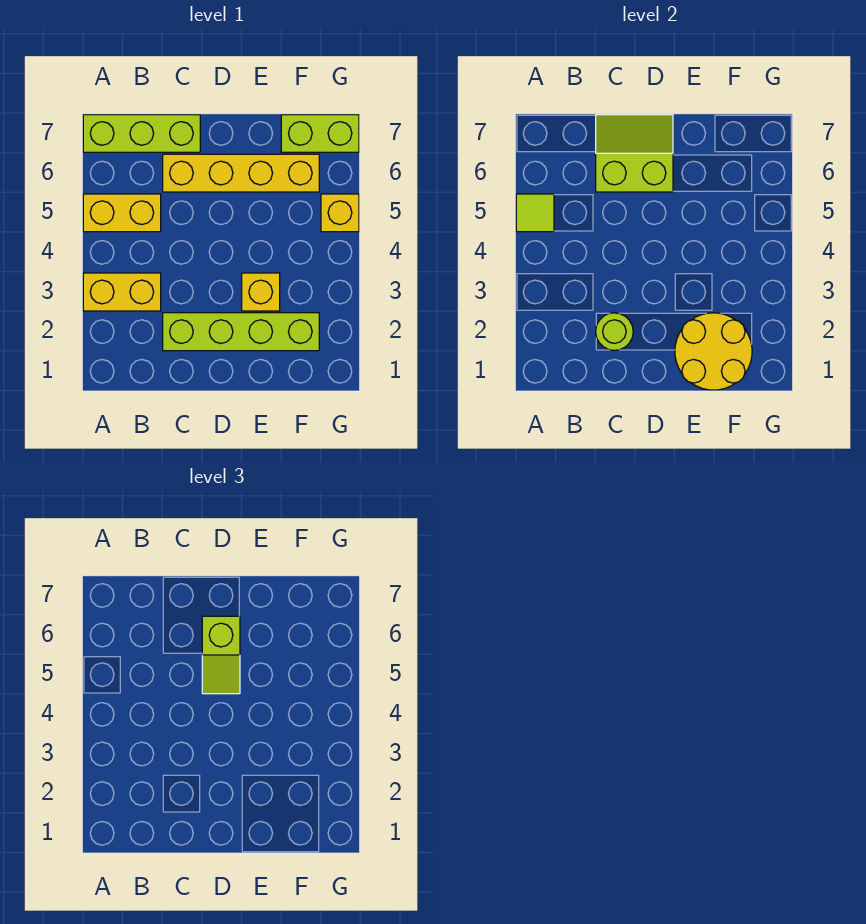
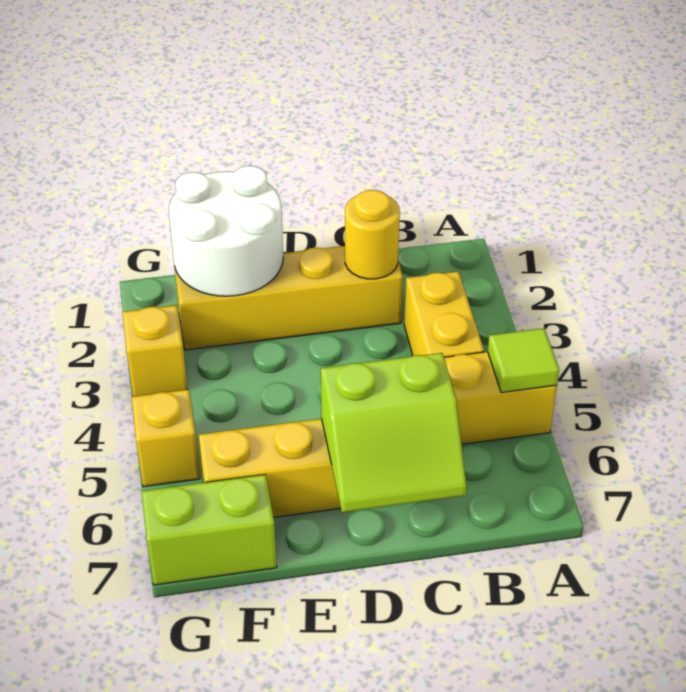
yellow brick A3:B3 level 1 -> yellow brick B3:B4 level 1
lime brick A7:C7 level 1 -> none
lime brick C2:F2 level 1 -> yellow brick C2:F2 level 1
lime round brick C2 level 2 -> yellow round brick C2 level 2
lime slope D5:D6 level 3 top 6 -> none
yellow round brick E1:F2 level 2 -> white round brick E1:F2 level 2
yellow brick E3 level 1 -> yellow brick G3 level 1

